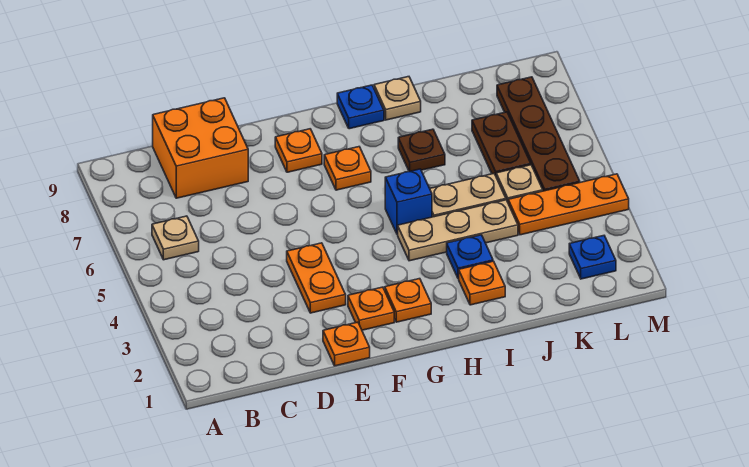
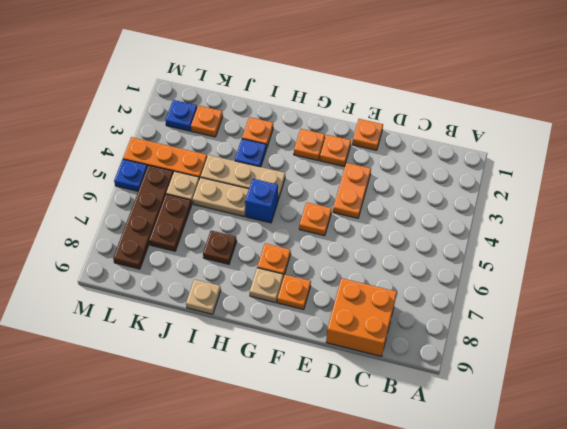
tan plate B6 level 1 -> tan plate G8 level 1
none -> orange plate F5 level 1
blue plate H9 level 1 -> blue plate M5 level 1
none -> orange plate K2 level 1

